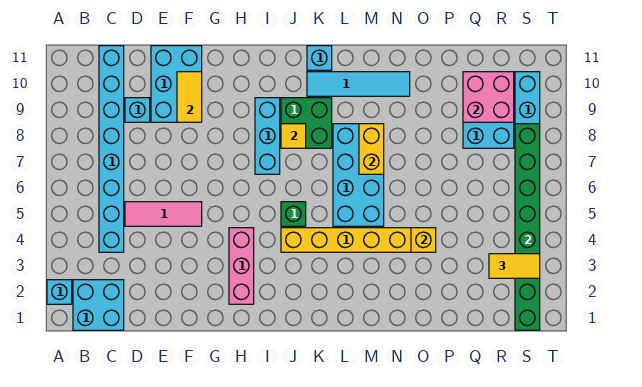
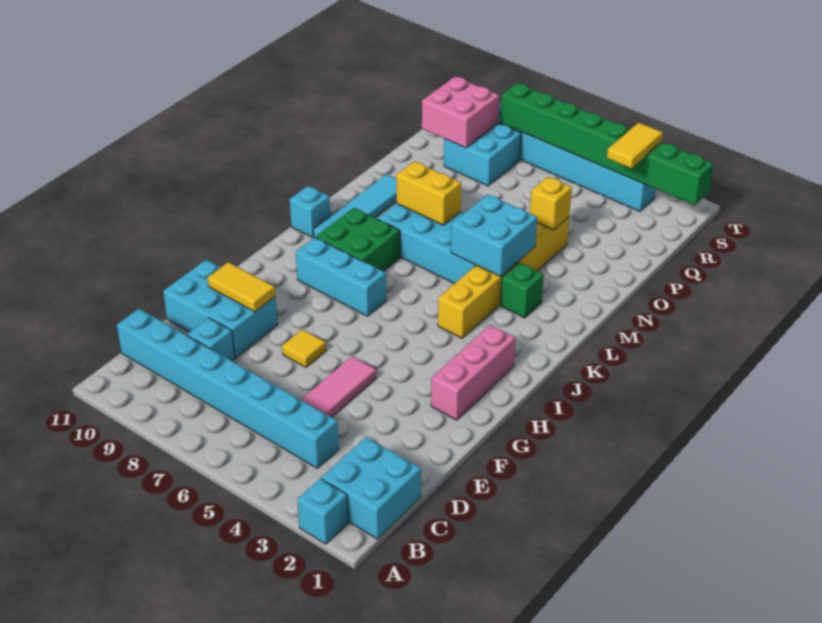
pink brick H2:H4 level 1 -> pink brick G2:I2 level 1
green brick J5 level 1 -> green brick L3 level 1
yellow tile J8 level 2 -> yellow tile F7 level 1
none -> cyan brick L4:M5 level 2

